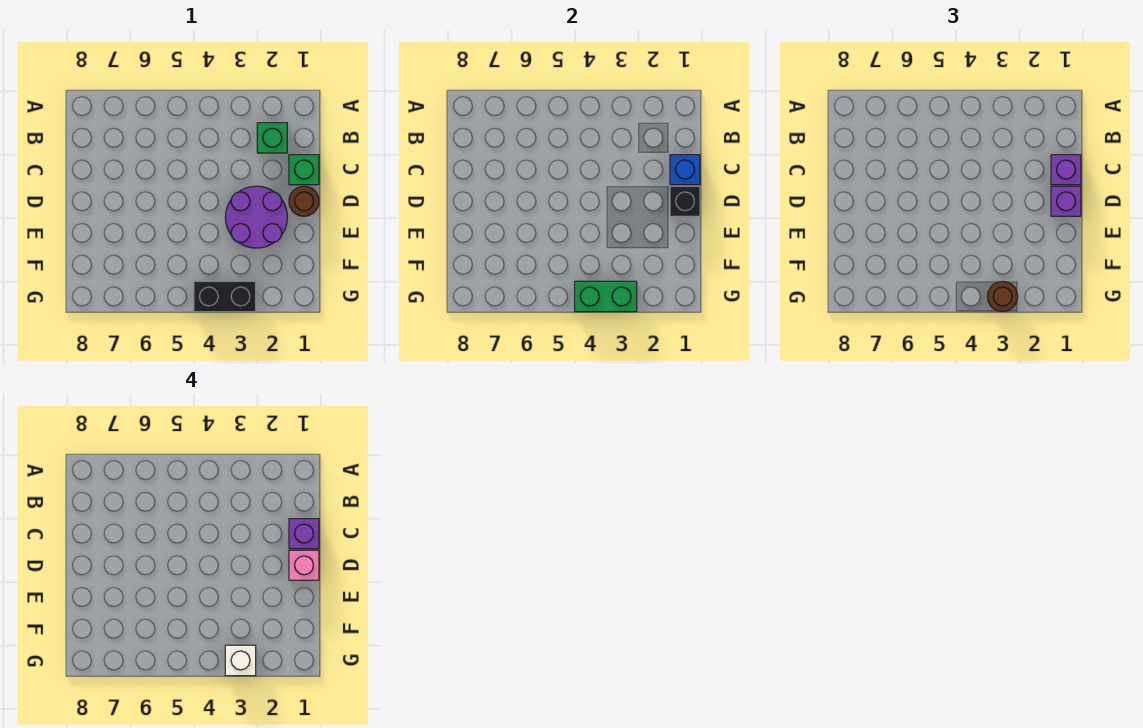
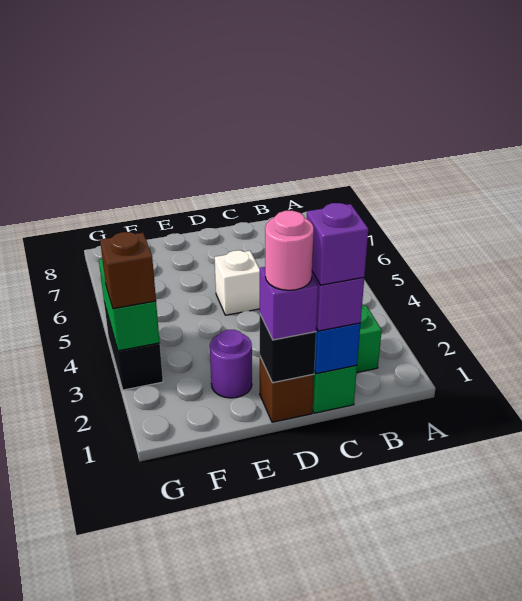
brown round brick D1 level 1 -> brown brick D1 level 1
pink brick D1 level 4 -> pink round brick D1 level 4
purple round brick D2:E3 level 1 -> purple round brick E2 level 1
brown round brick G3 level 3 -> brown brick G3 level 3
white brick G3 level 4 -> white brick D5 level 1

